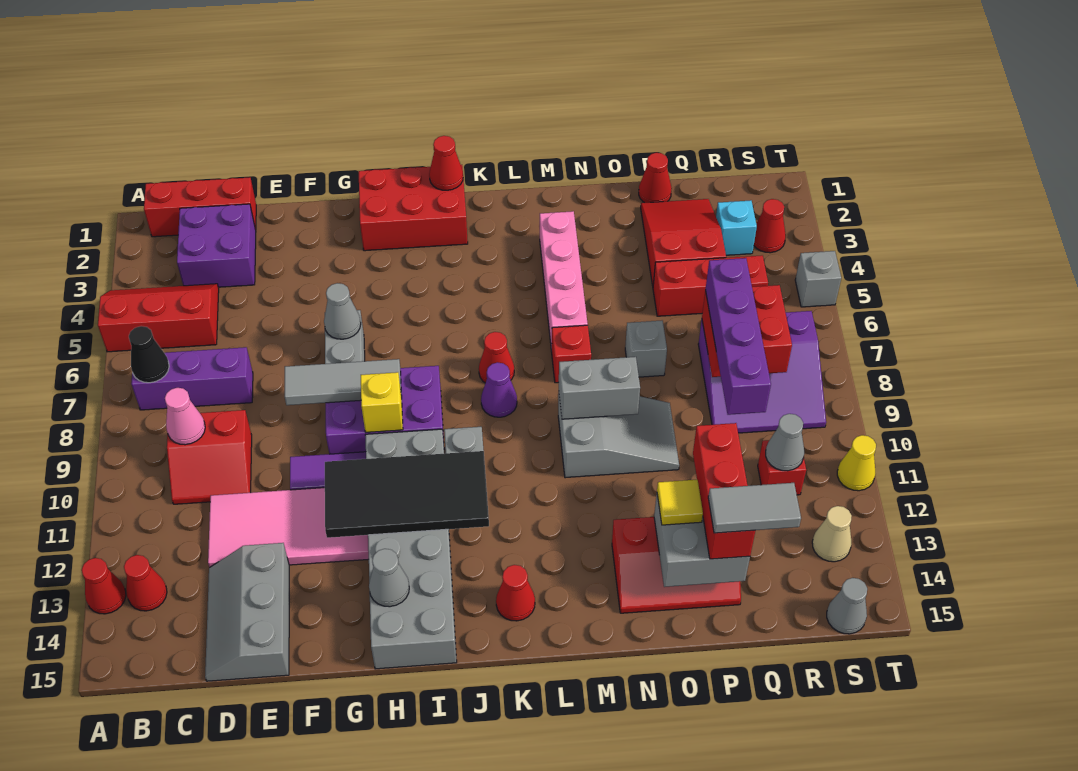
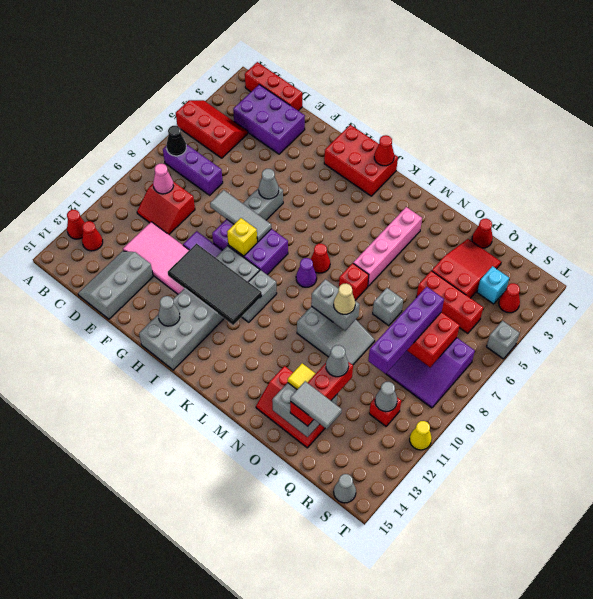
purple brick C2:D3 level 1 -> purple brick C2:E3 level 1
red cone K14 level 1 -> none
none -> grey cone P12 level 4
tan cone S13 level 1 -> tan cone N9 level 3

